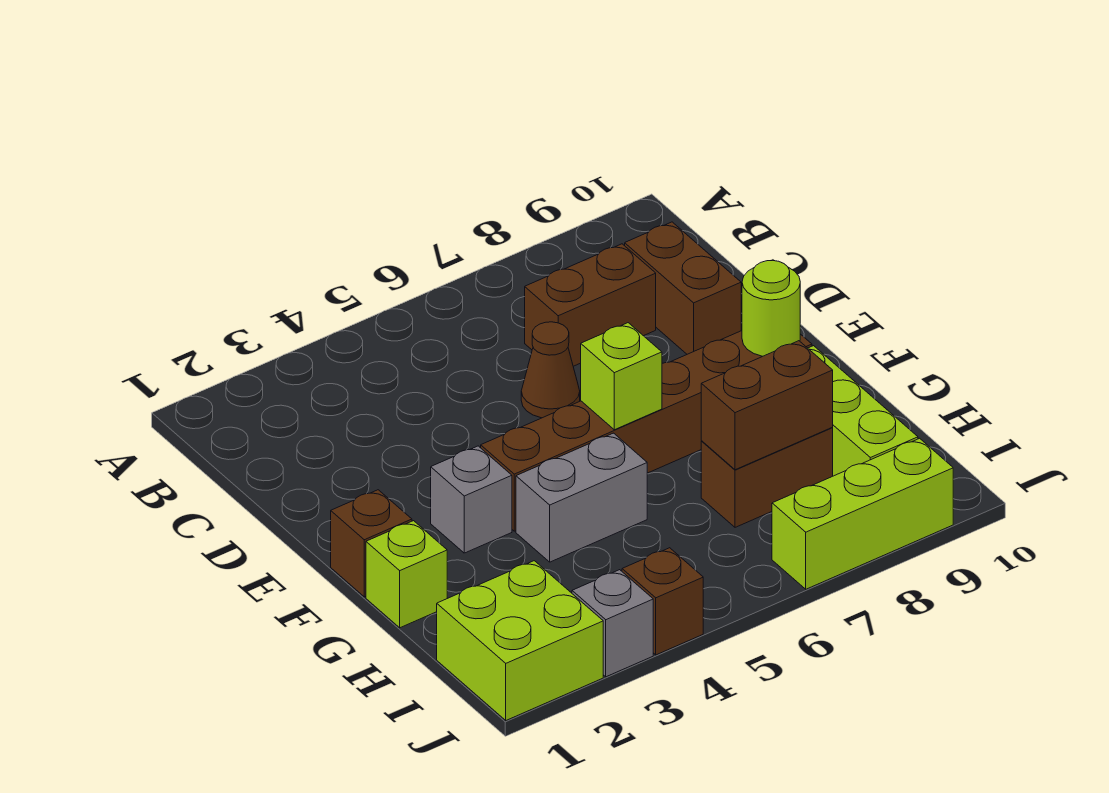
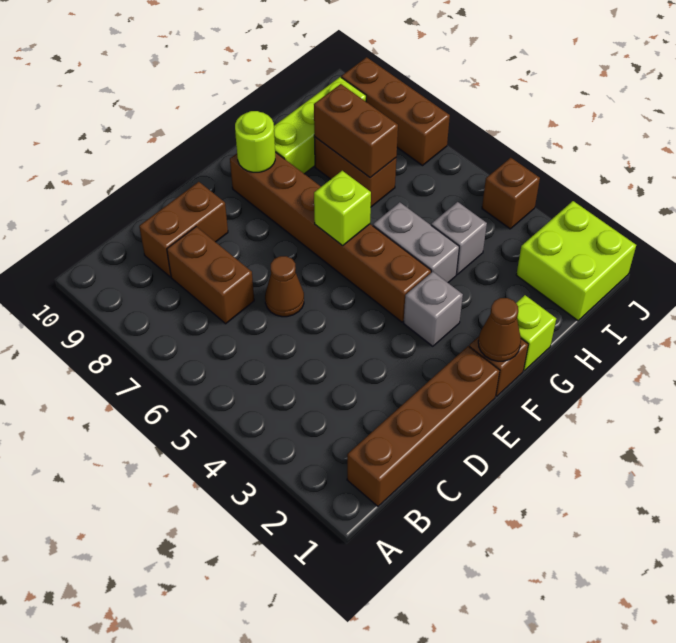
none -> brown brick B1:E1 level 1
none -> brown cone F1 level 2
grey brick J3 level 1 -> grey brick H4 level 1
lime brick J7:J9 level 1 -> brown brick J7:J9 level 1

